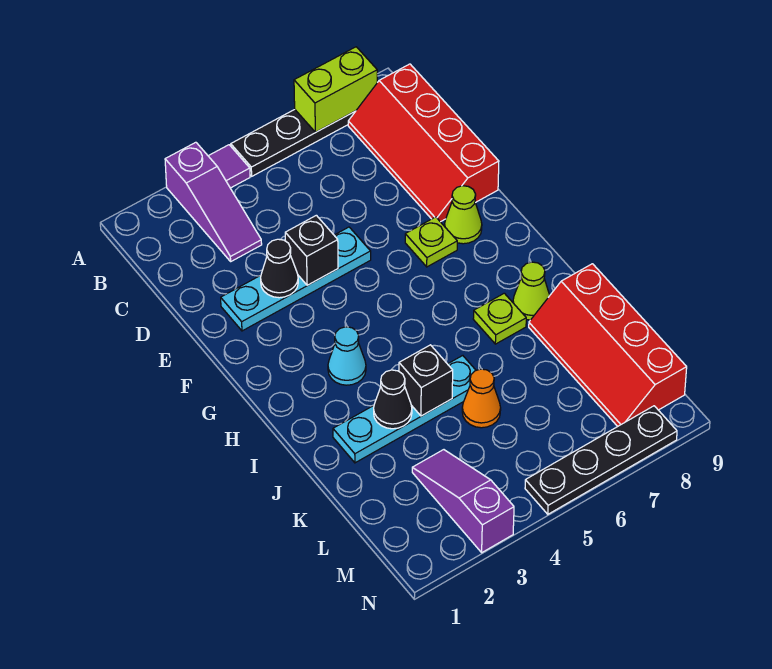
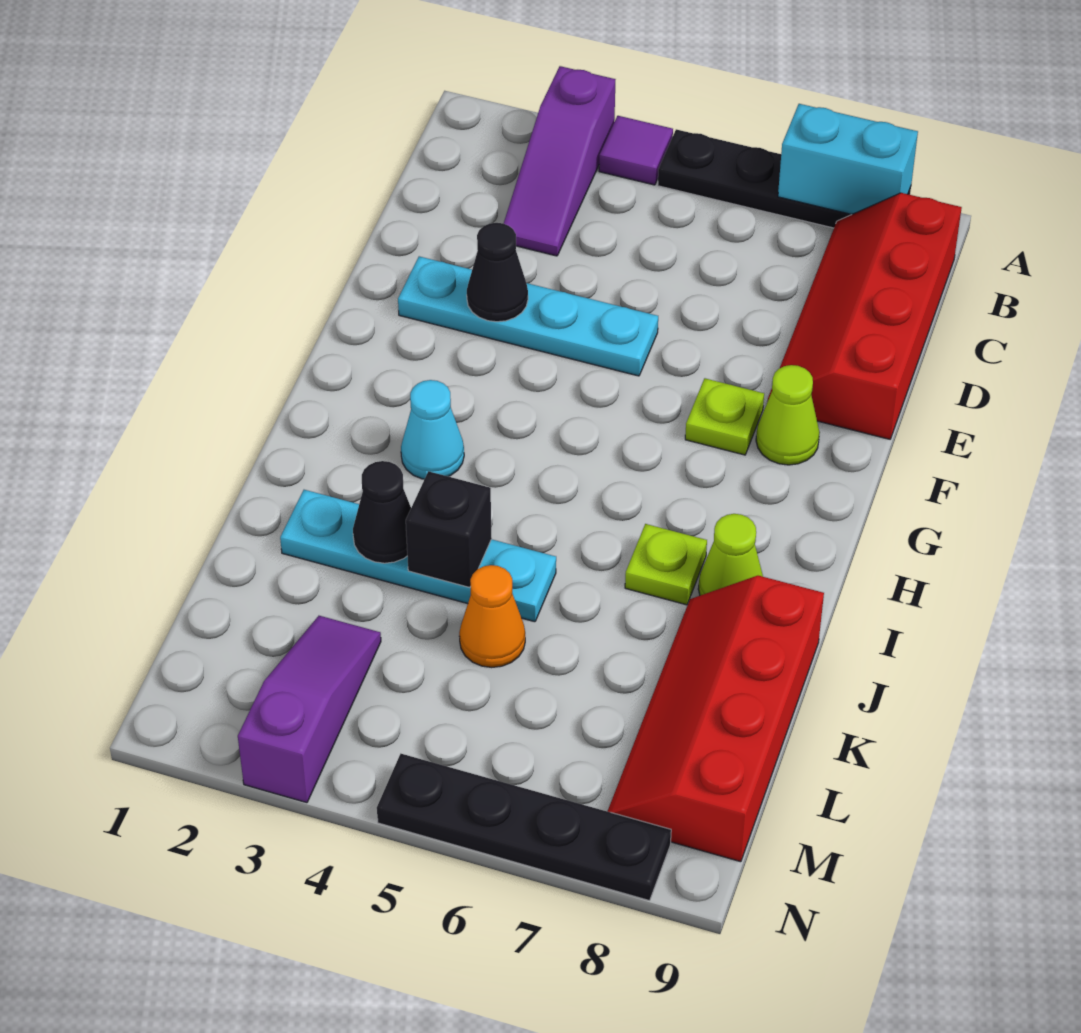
lime brick A7:A8 level 2 -> cyan brick A7:A8 level 2
black brick E4 level 2 -> none

